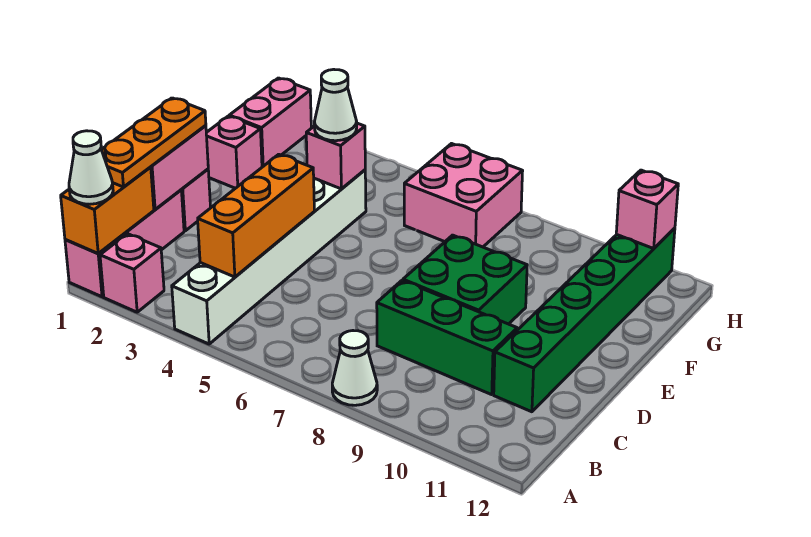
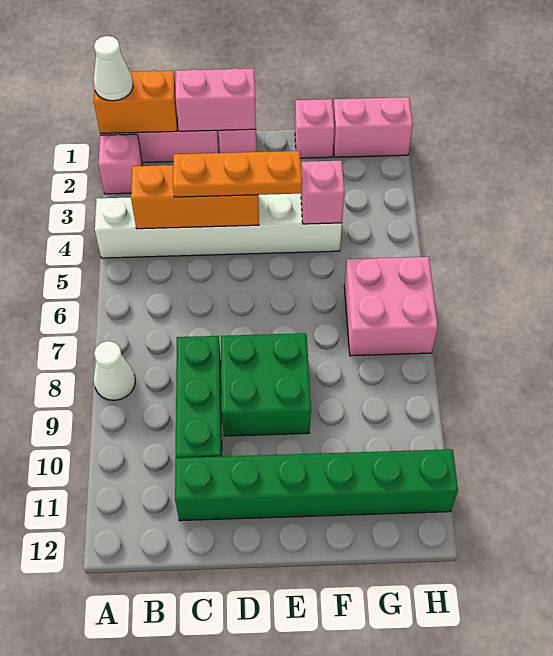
orange plate B1:D1 level 3 -> orange plate C4:E4 level 3
white cone F4 level 3 -> none
pink brick H11 level 2 -> none

